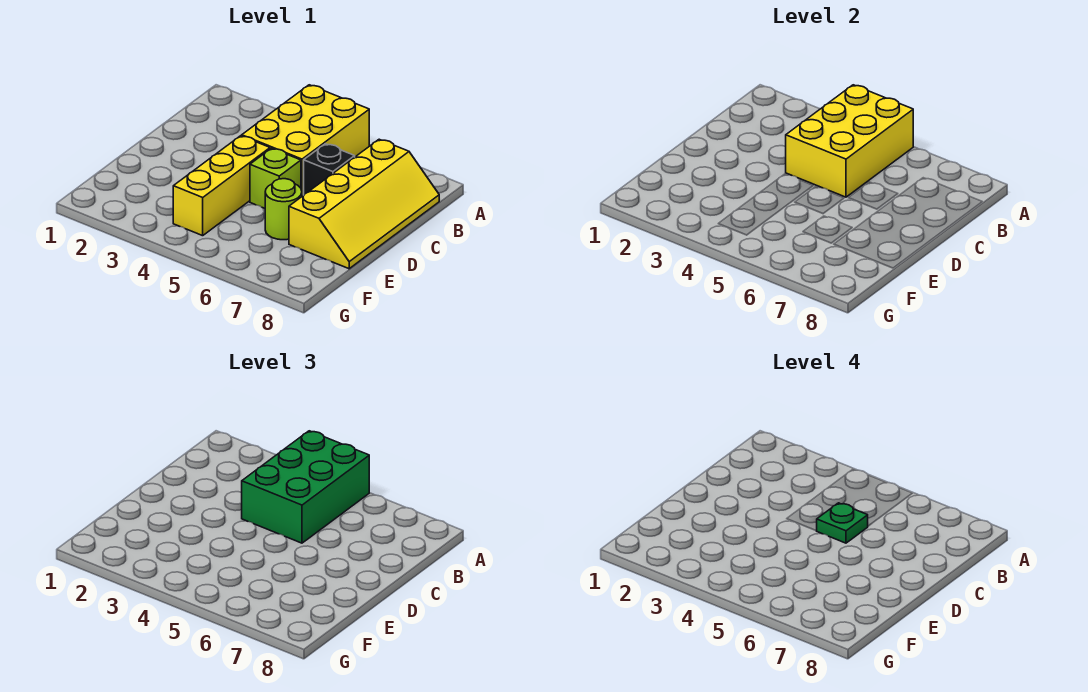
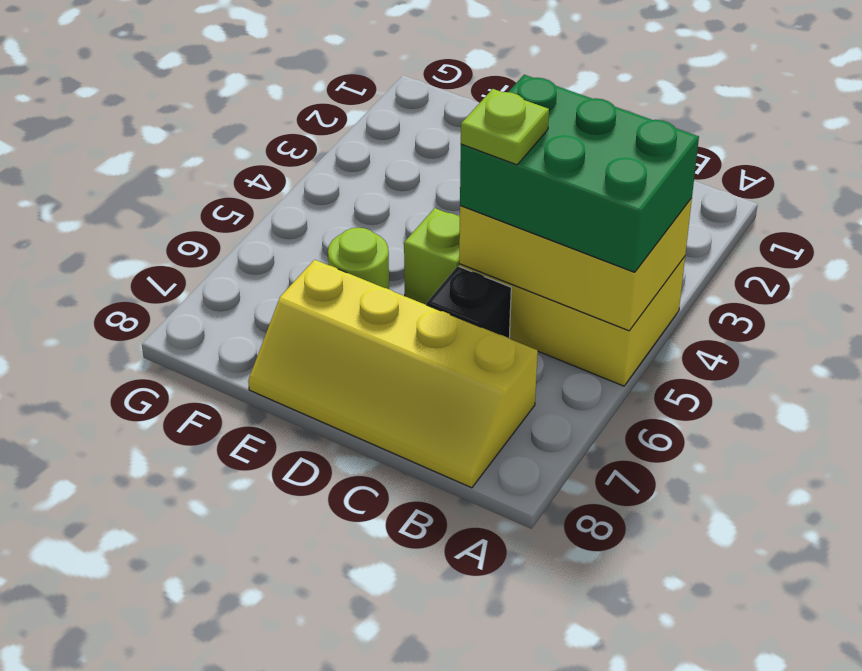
green plate C5 level 4 -> lime plate C5 level 4
yellow brick D4:F4 level 1 -> none

